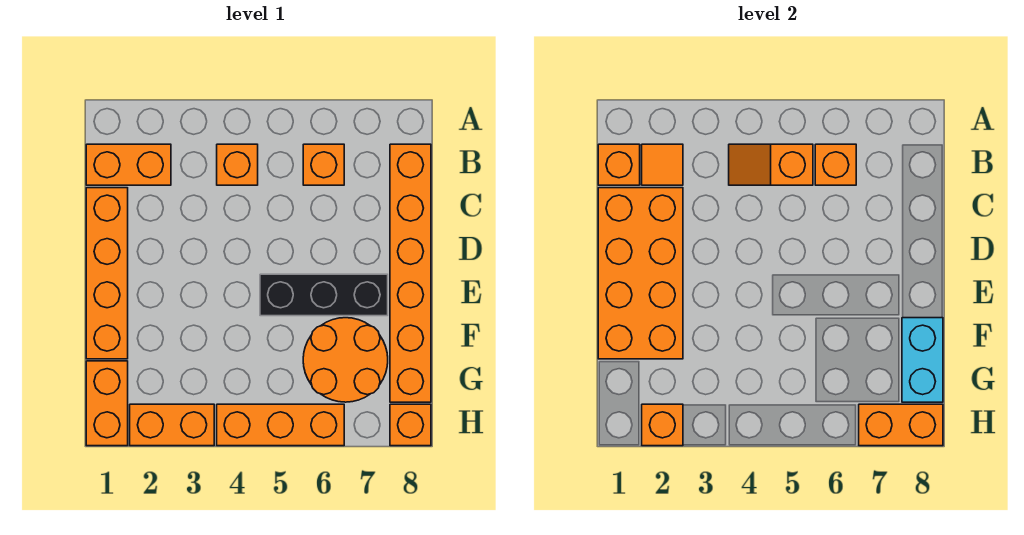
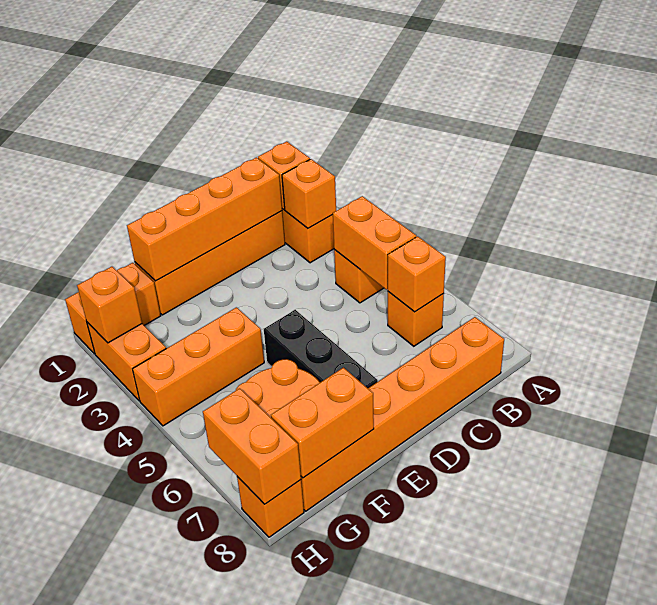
orange tile B2 level 2 -> orange brick B2 level 2
orange slope B4:B5 level 2 top 5 -> orange brick B4:B5 level 2
orange brick C1:F2 level 2 -> orange brick C1:F1 level 2
cyan brick F8:G8 level 2 -> orange brick F8:G8 level 2
orange brick H4:H6 level 1 -> orange brick F4:H4 level 1

